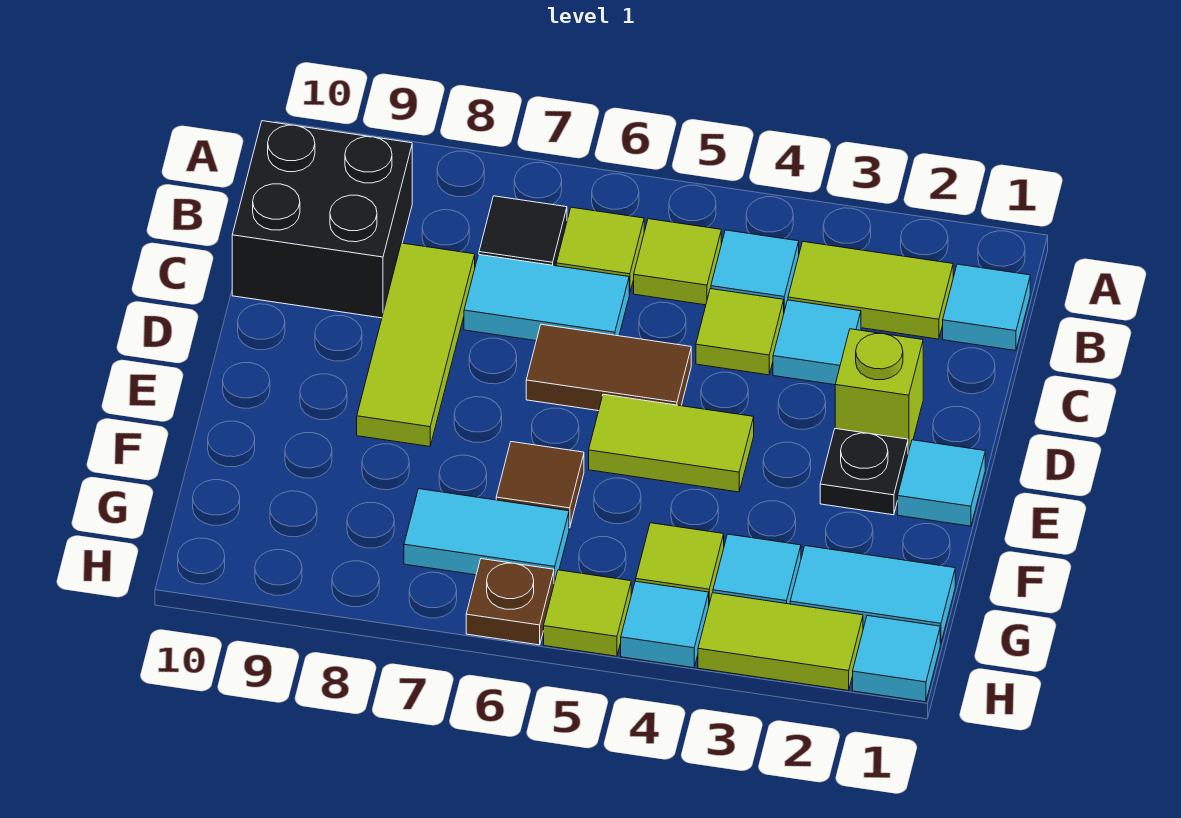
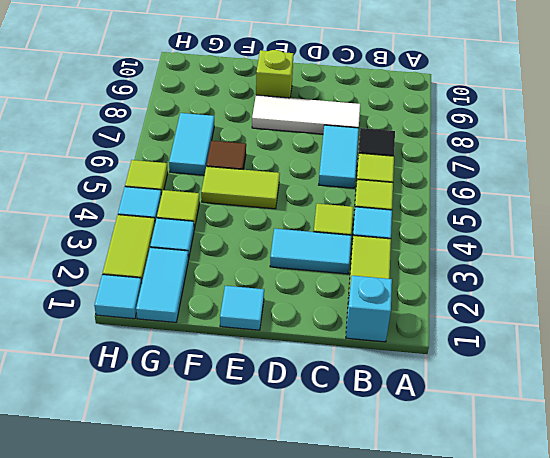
cyan tile B1 level 1 -> cyan brick B1 level 1
black brick B9:C10 level 1 -> none
cyan tile C3 level 1 -> cyan tile C3:D3 level 1
lime tile C8:E8 level 1 -> white tile C8:E8 level 1
lime brick D2 level 1 -> lime brick E9 level 1
brown tile D5:D6 level 1 -> none
black plate E2 level 1 -> none
lime tile E4:E5 level 1 -> lime tile E5:F5 level 1
brown plate H6 level 1 -> none

